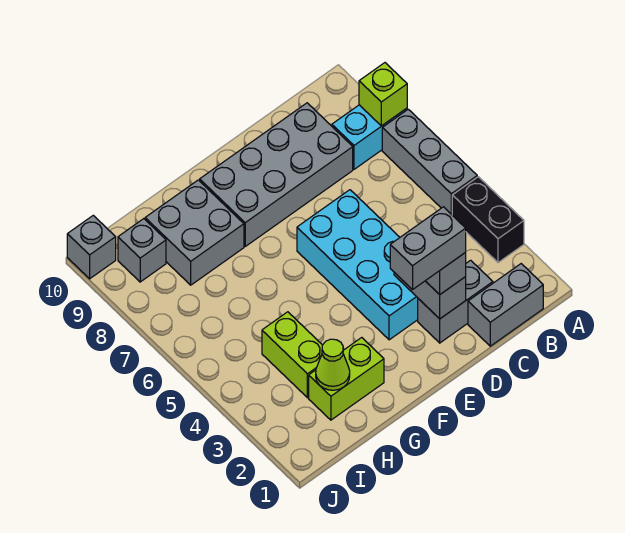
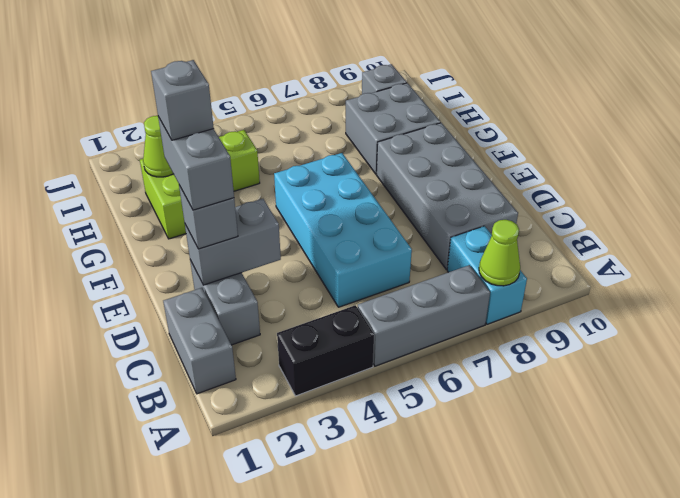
lime brick A8 level 2 -> lime cone A8 level 2
cyan brick D3:E6 level 1 -> cyan brick C5:F6 level 1
grey brick J10 level 1 -> grey brick E2 level 5

